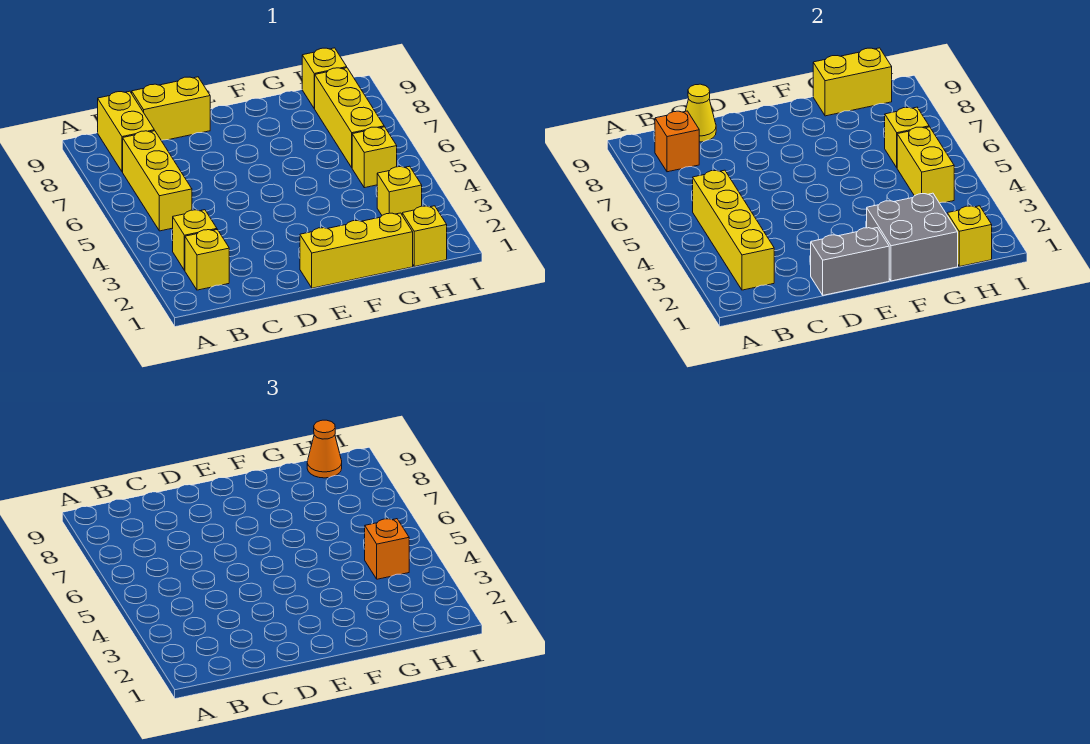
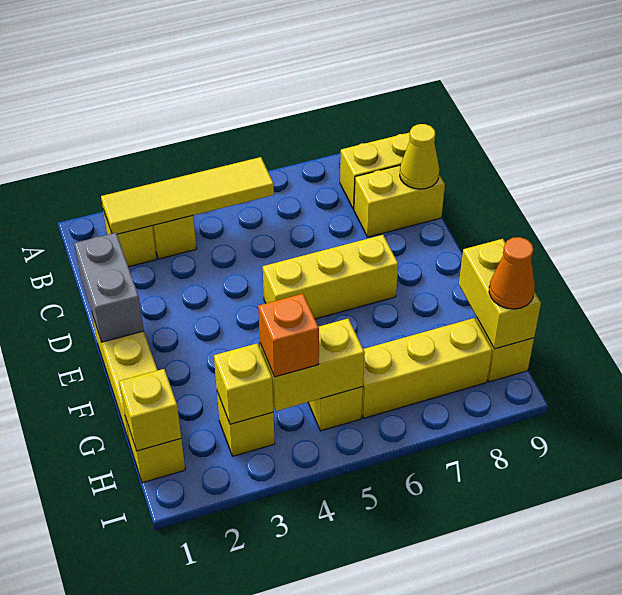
yellow brick B2:B5 level 2 -> yellow tile B2:B5 level 2
yellow brick B5:B7 level 1 -> yellow brick E5:E7 level 1
orange brick B8 level 2 -> none
yellow brick C9:D9 level 1 -> yellow brick C8:C9 level 1
grey brick F1:G2 level 2 -> none
yellow brick H6 level 2 -> yellow brick H3 level 2

